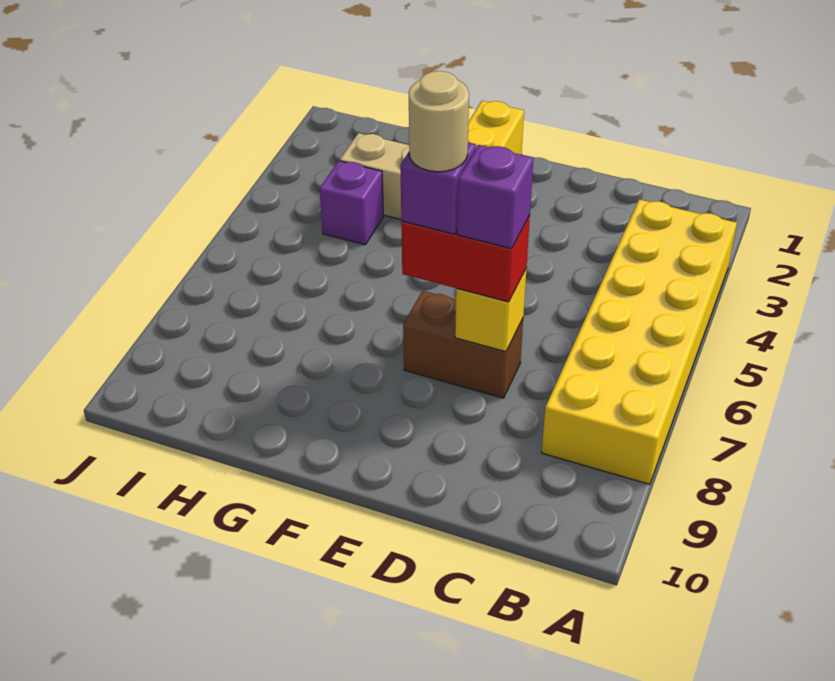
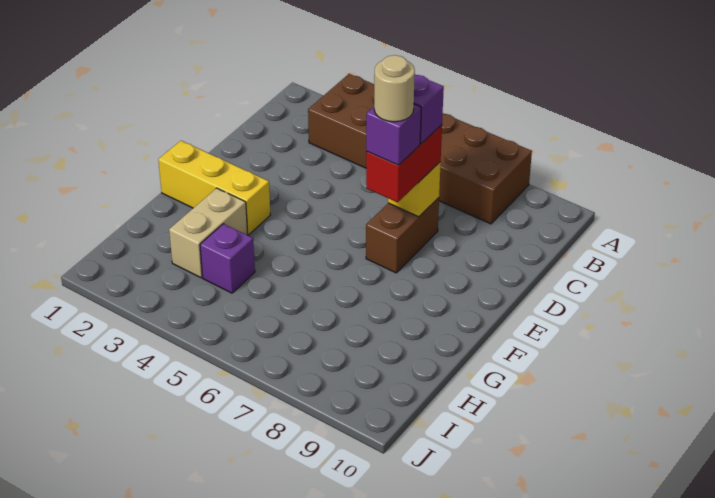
yellow brick A3:B8 level 1 -> brown brick A3:B8 level 1

